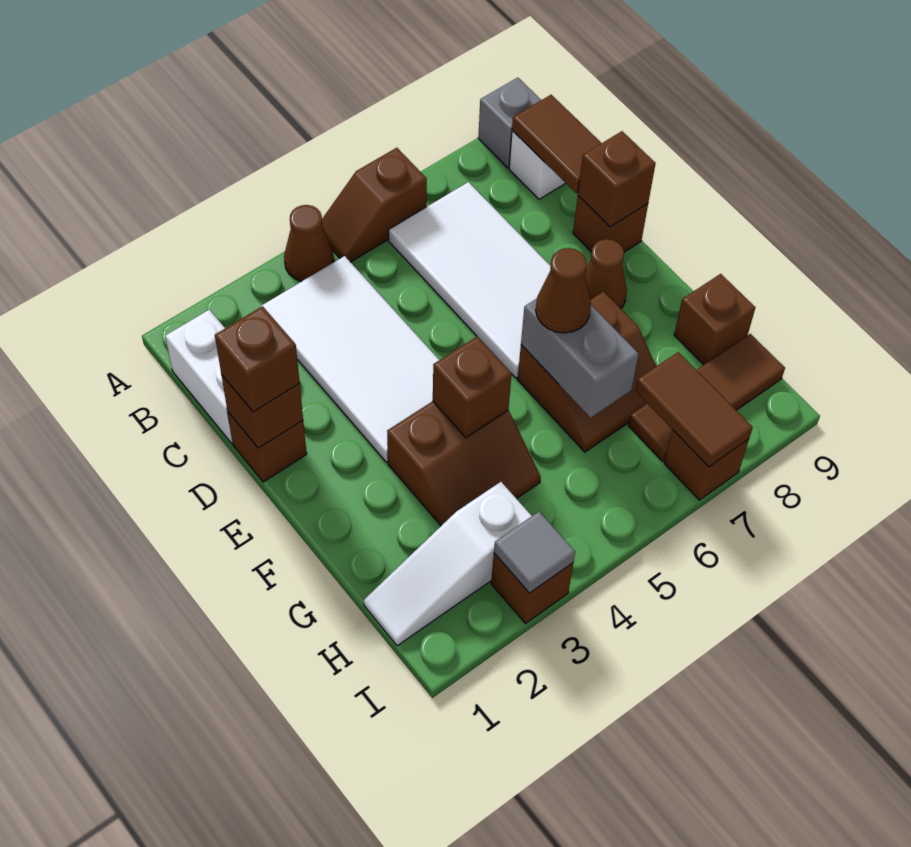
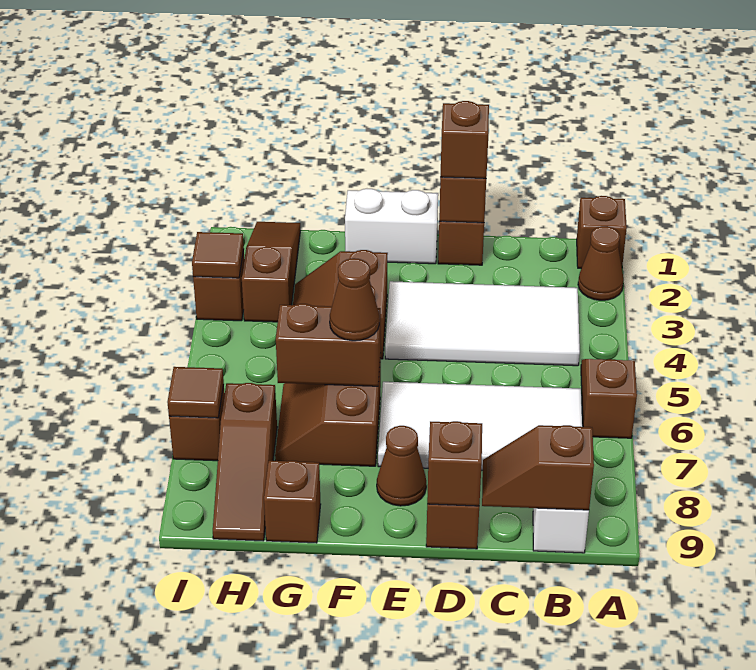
brown cone A4 level 1 -> brown cone A2 level 1
grey brick A9 level 1 -> none
white brick B1:C1 level 1 -> white brick E1:F1 level 1
brown tile B9:C9 level 2 -> brown slope B9:C9 level 2 top B
brown brick F4 level 2 -> brown brick A1 level 1
grey brick F6:G6 level 2 -> brown brick F6:G6 level 2
white slope H1:H3 level 1 top 3 -> brown slope H1:H3 level 1 top 3
brown tile H7:H9 level 1 -> brown slope H7:H9 level 1 top 7
brown tile H7:I7 level 2 -> brown tile I7 level 2
grey tile I3 level 2 -> brown tile I3 level 2

